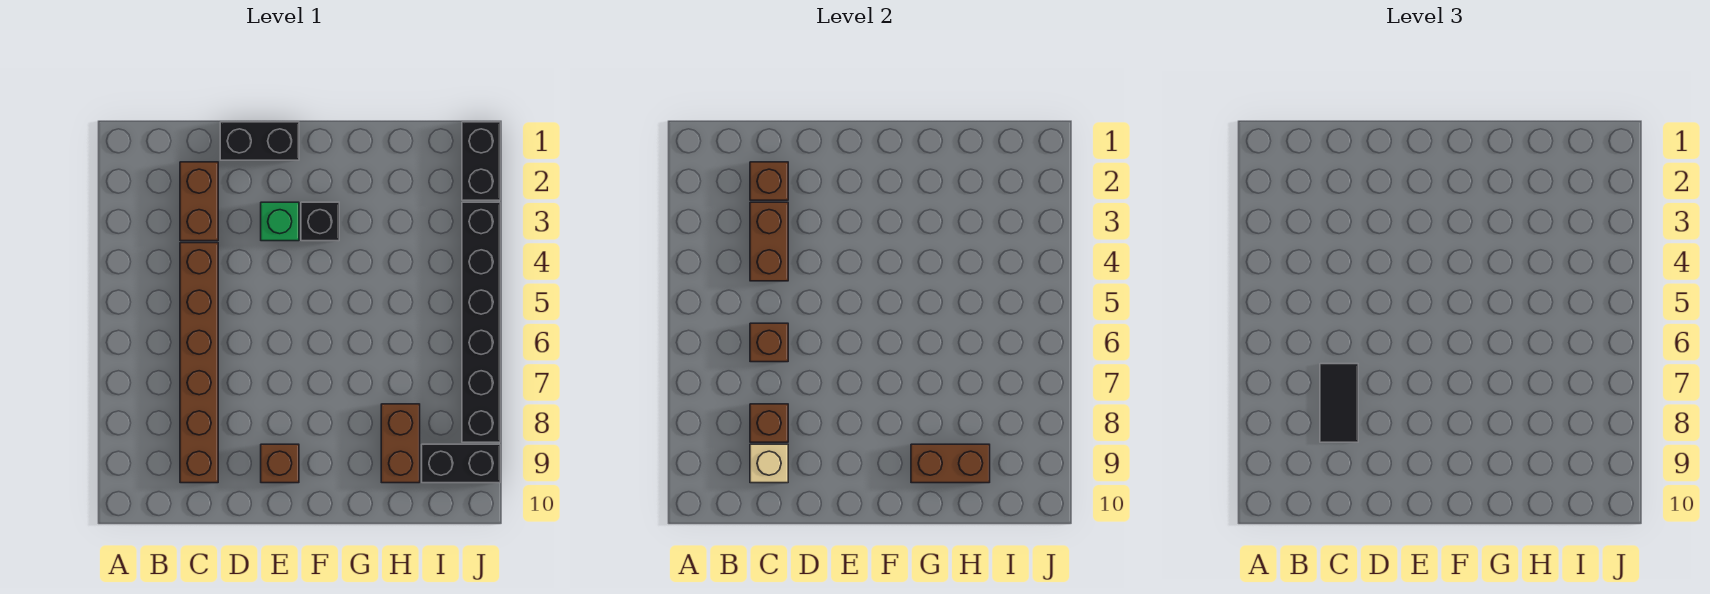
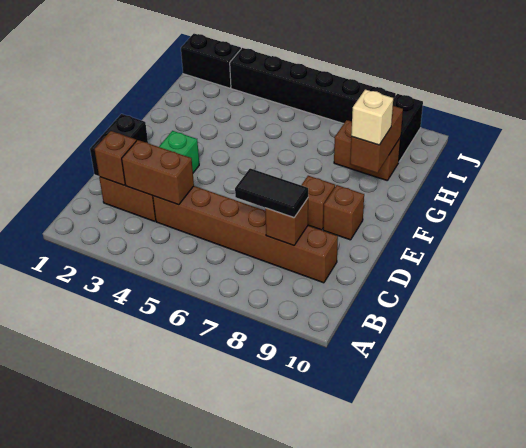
brown brick C6 level 2 -> brown brick E8 level 1
tan brick C9 level 2 -> tan brick G9 level 3
black brick F3 level 1 -> none

